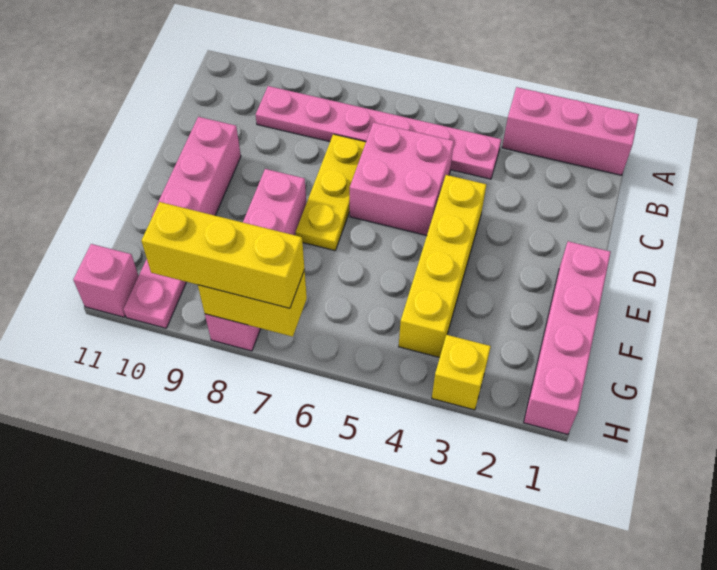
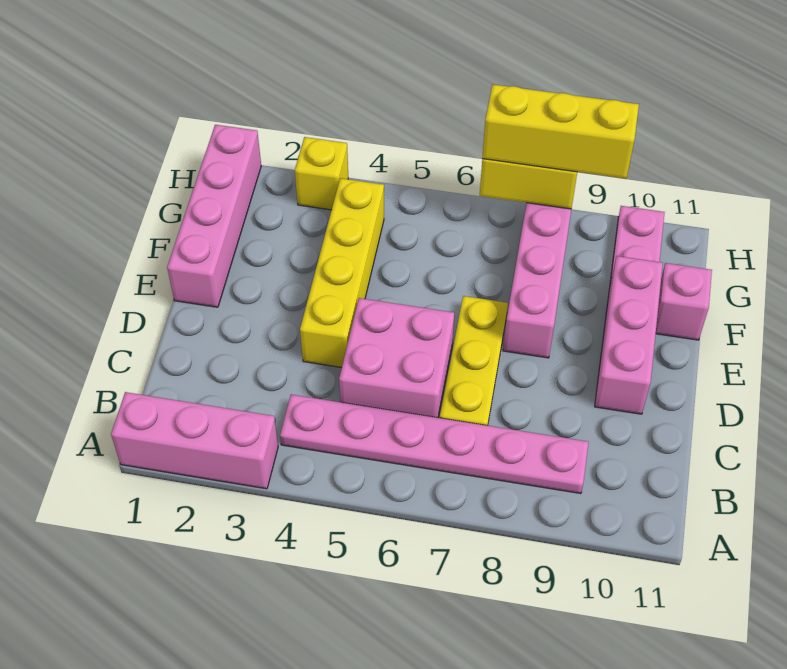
pink brick H11 level 1 -> pink brick F11 level 1

